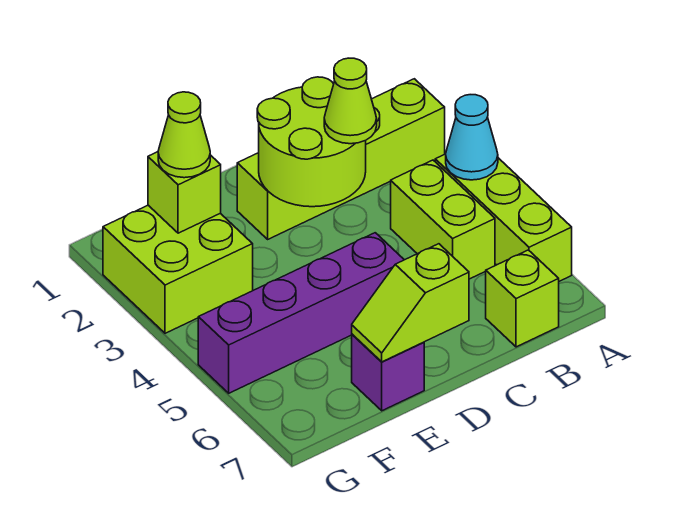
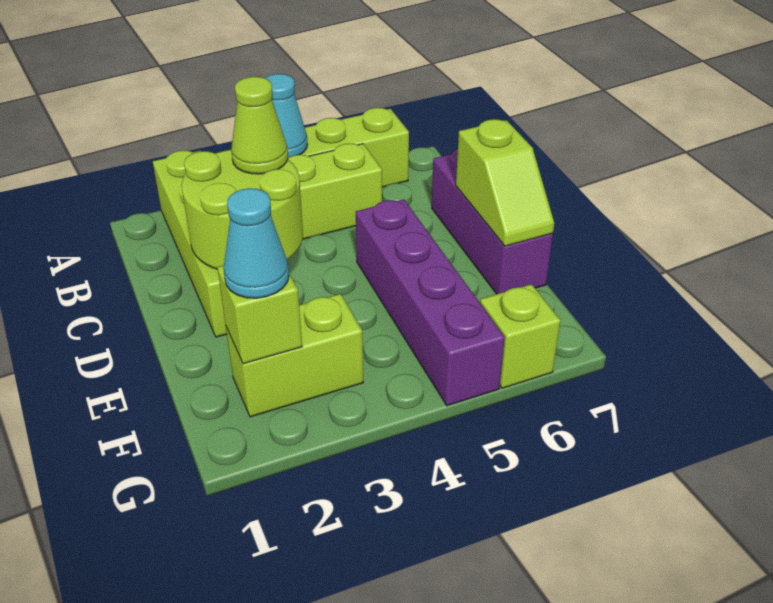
lime brick B7 level 1 -> lime brick G6 level 1
purple brick E7 level 1 -> purple brick C7:E7 level 1
lime brick F2:G3 level 1 -> lime brick F2:F3 level 1
lime cone F2 level 3 -> cyan cone F2 level 3

